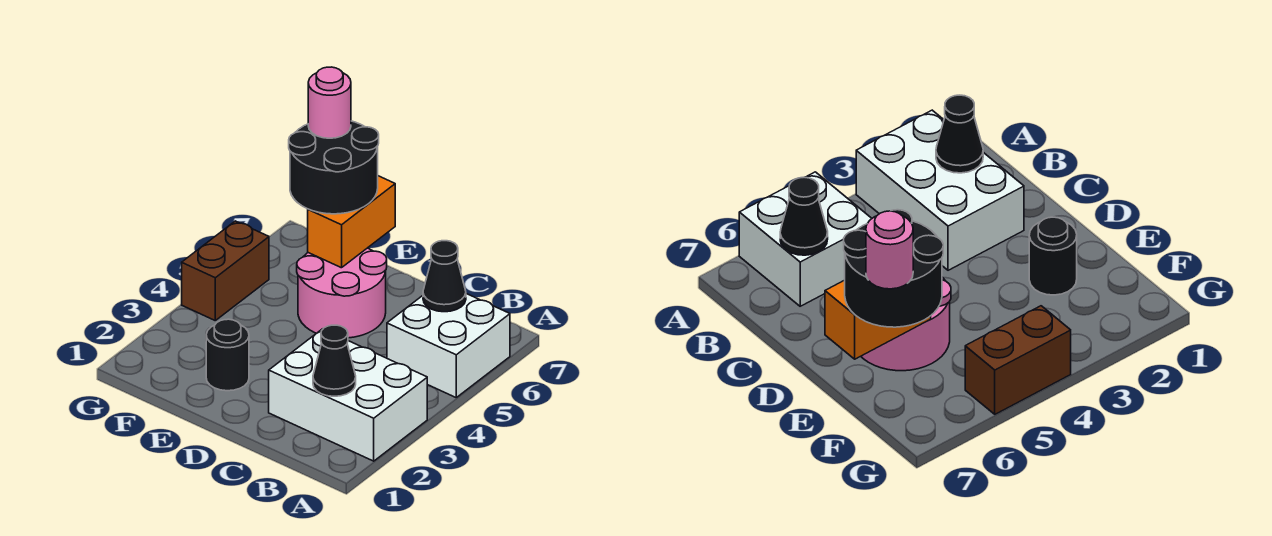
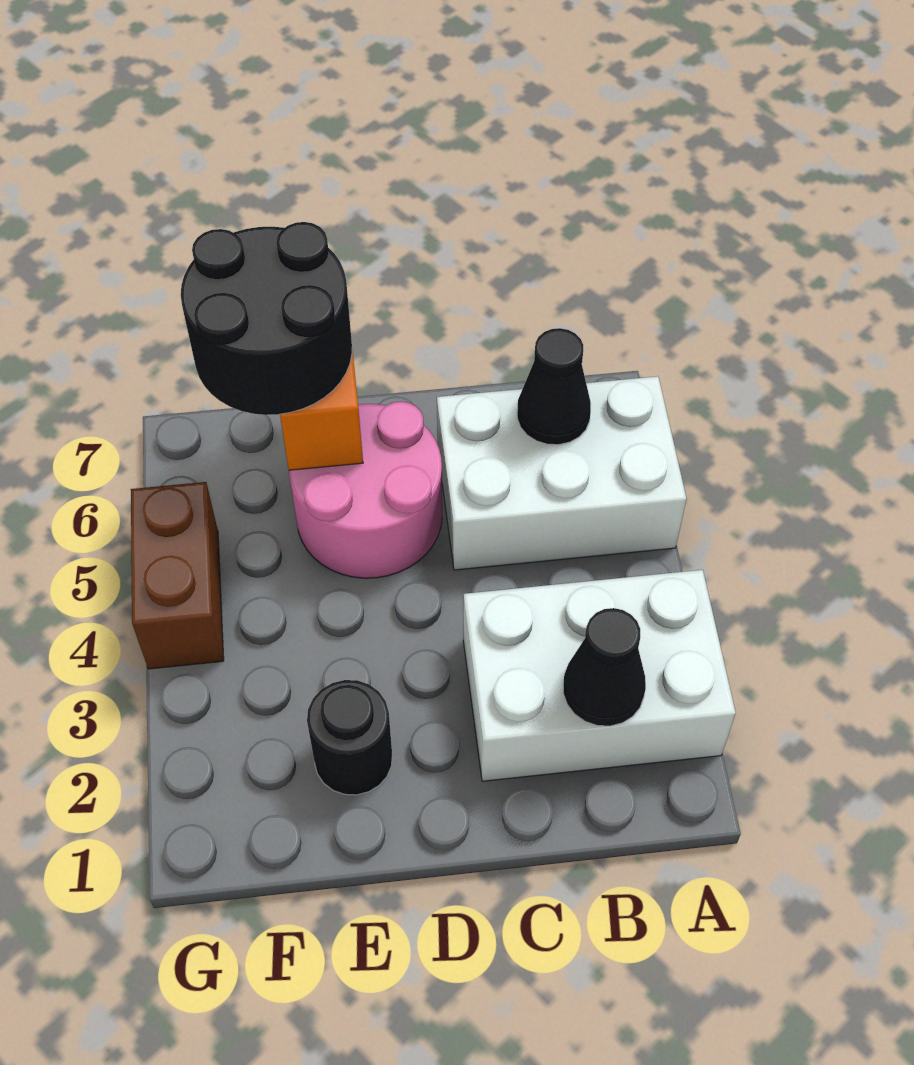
white brick A5:B6 level 1 -> white brick A5:C6 level 1
pink round brick F7 level 4 -> none

